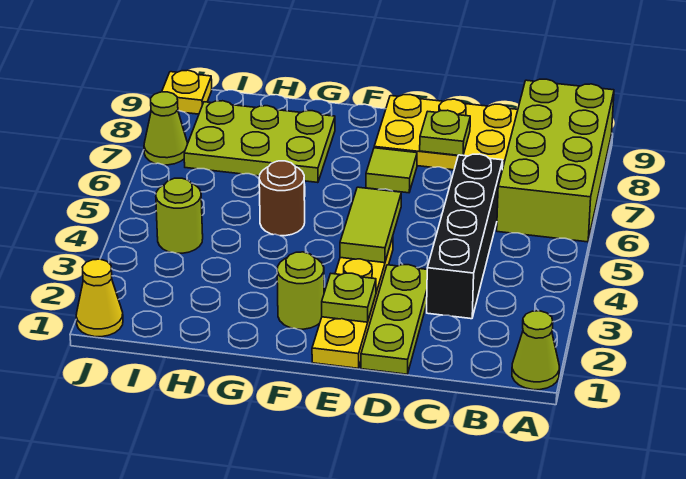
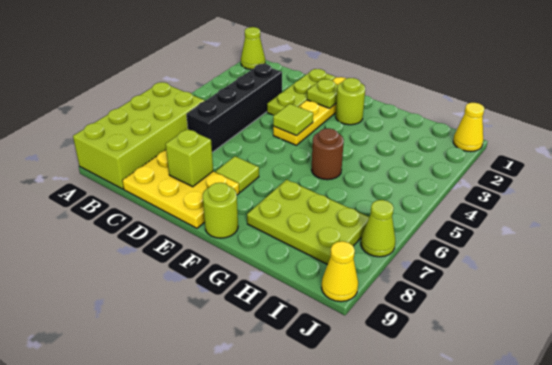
lime plate D8 level 2 -> lime brick D8 level 2
lime tile E4:E5 level 2 -> lime tile E4 level 2
lime round brick I4 level 1 -> lime round brick F9 level 1
yellow plate J9 level 1 -> yellow cone J9 level 1

